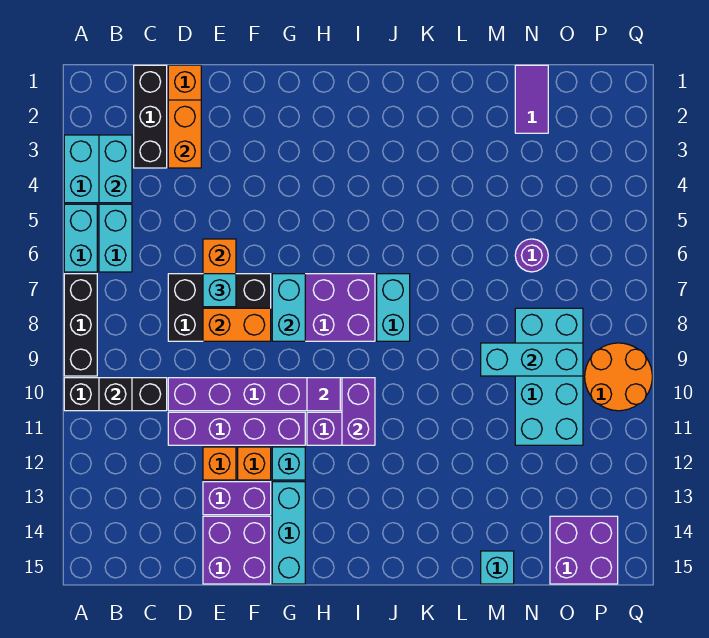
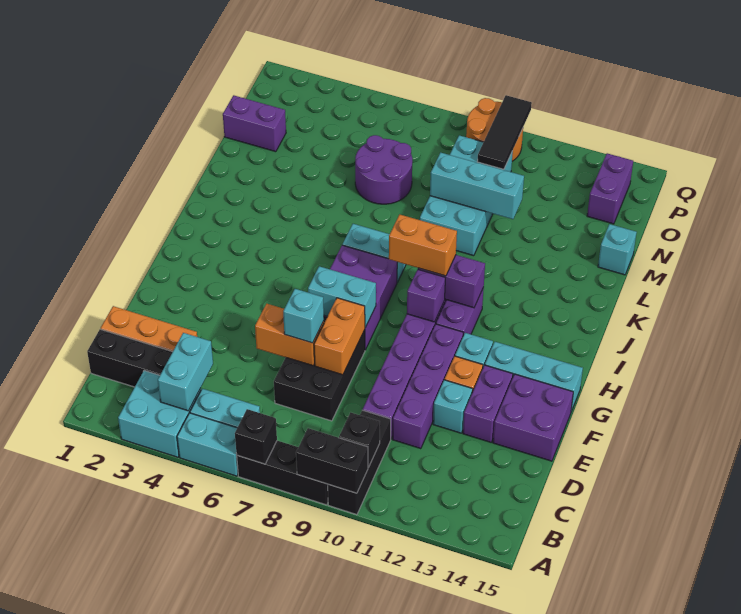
none -> black brick A7 level 2
none -> black brick A9:A10 level 2
cyan brick B3:B4 level 2 -> cyan brick B4:C4 level 2
orange brick D2:D3 level 2 -> orange brick I9:I10 level 3
orange brick E12 level 1 -> cyan brick E12 level 1
purple tile H10 level 2 -> purple brick H10 level 2
cyan brick M9:O9 level 2 -> cyan brick M9:M11 level 2
purple tile N1:N2 level 1 -> purple brick N1:N2 level 1
purple round brick N6 level 1 -> purple round brick M6:N7 level 1
cyan brick N8:O11 level 1 -> cyan brick L9:O10 level 1
none -> black tile O10:Q10 level 2
purple brick O14:P15 level 1 -> purple brick O14:P14 level 1

